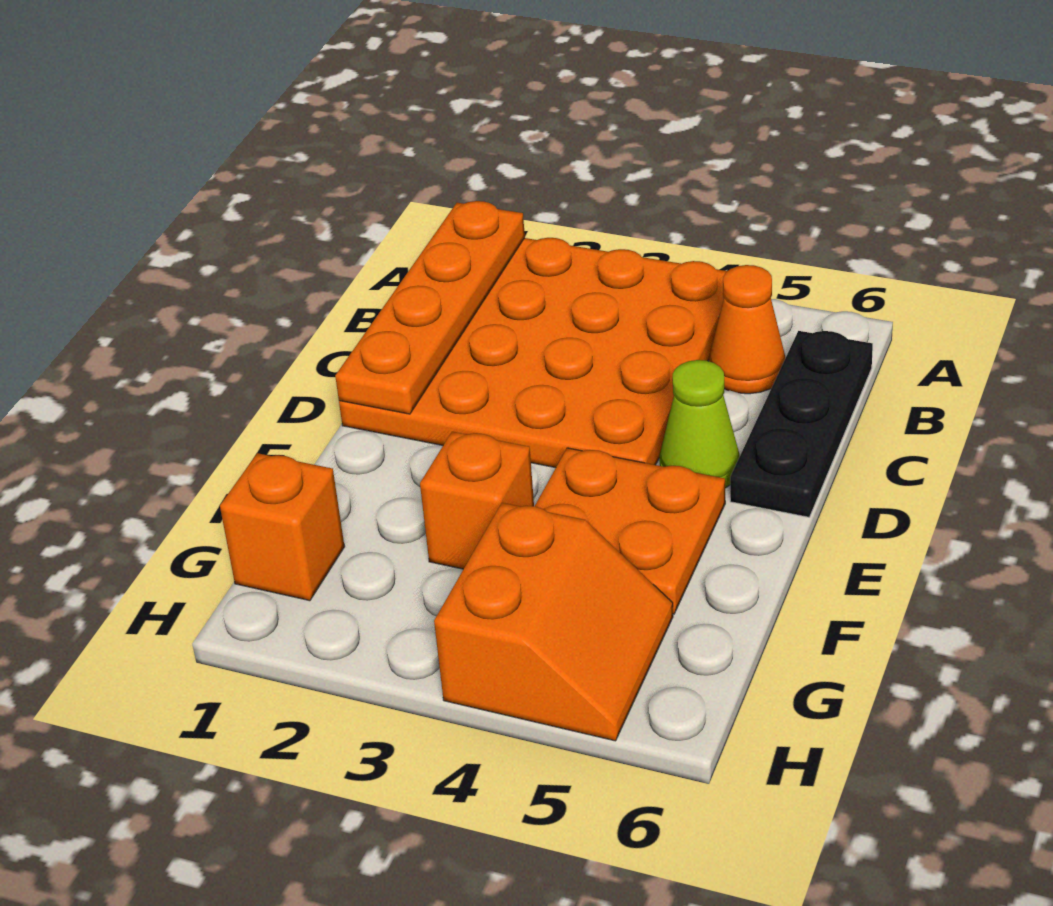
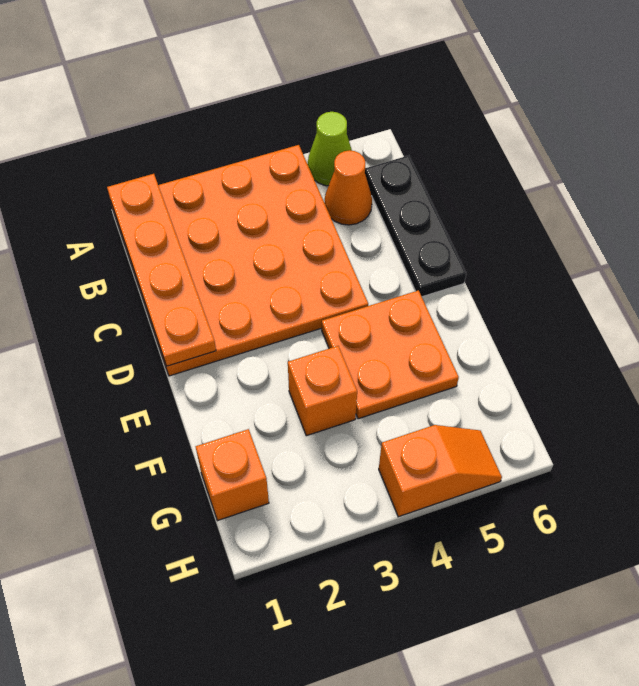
lime cone D5 level 1 -> lime cone A5 level 1
orange slope G4:H5 level 1 top 4 -> orange slope H4:H5 level 1 top 4

